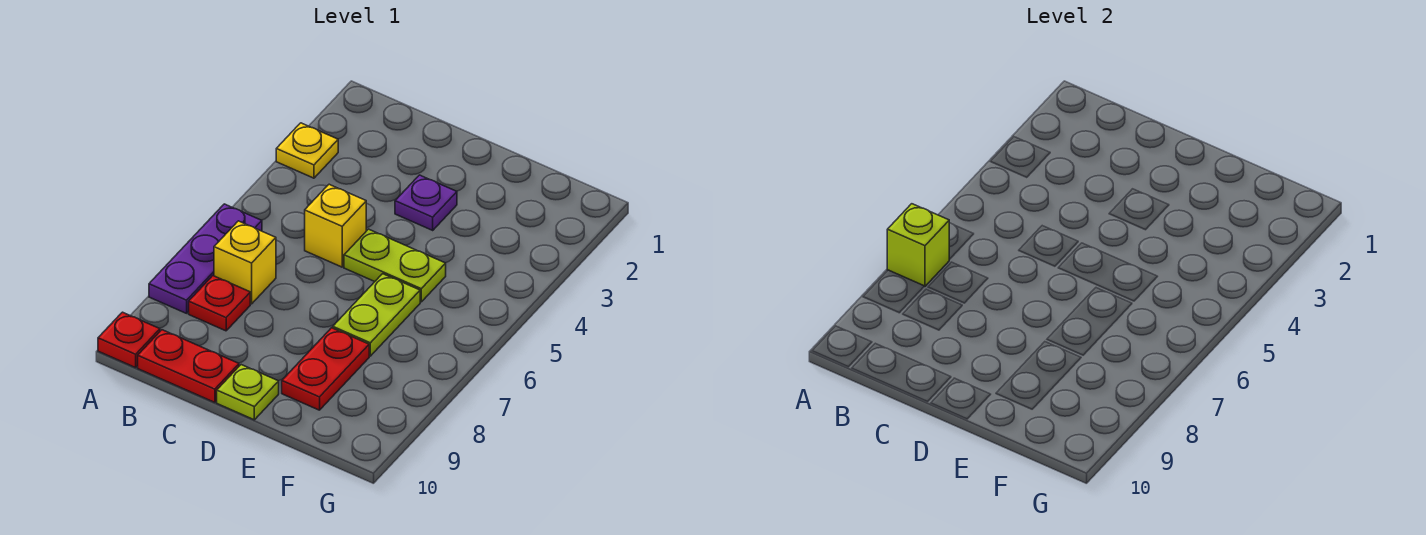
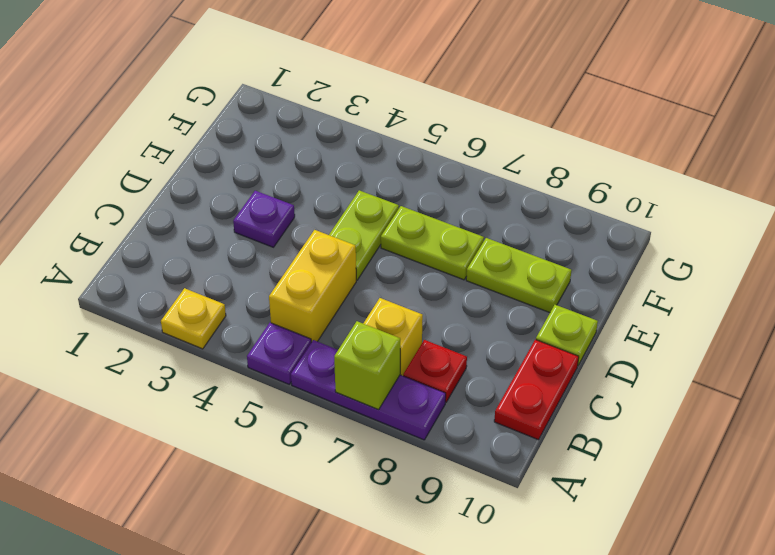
none -> purple plate A5 level 1
red plate A10 level 1 -> none
yellow brick C5 level 1 -> yellow brick B5:C5 level 1
red plate E8:E9 level 1 -> lime plate E8:E9 level 1

